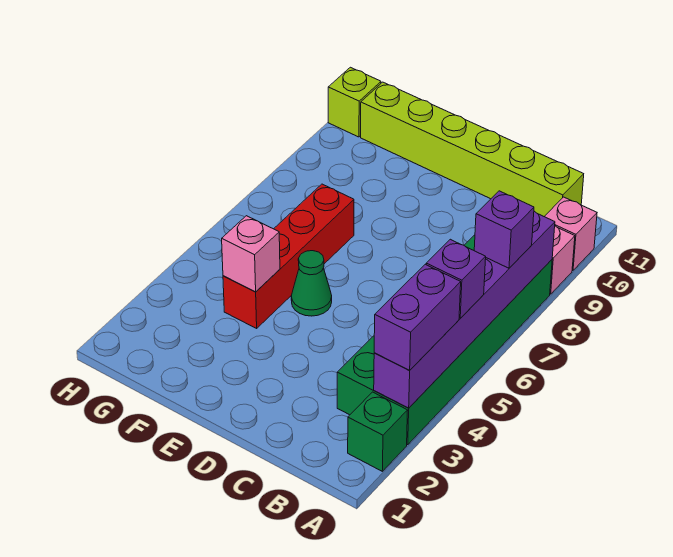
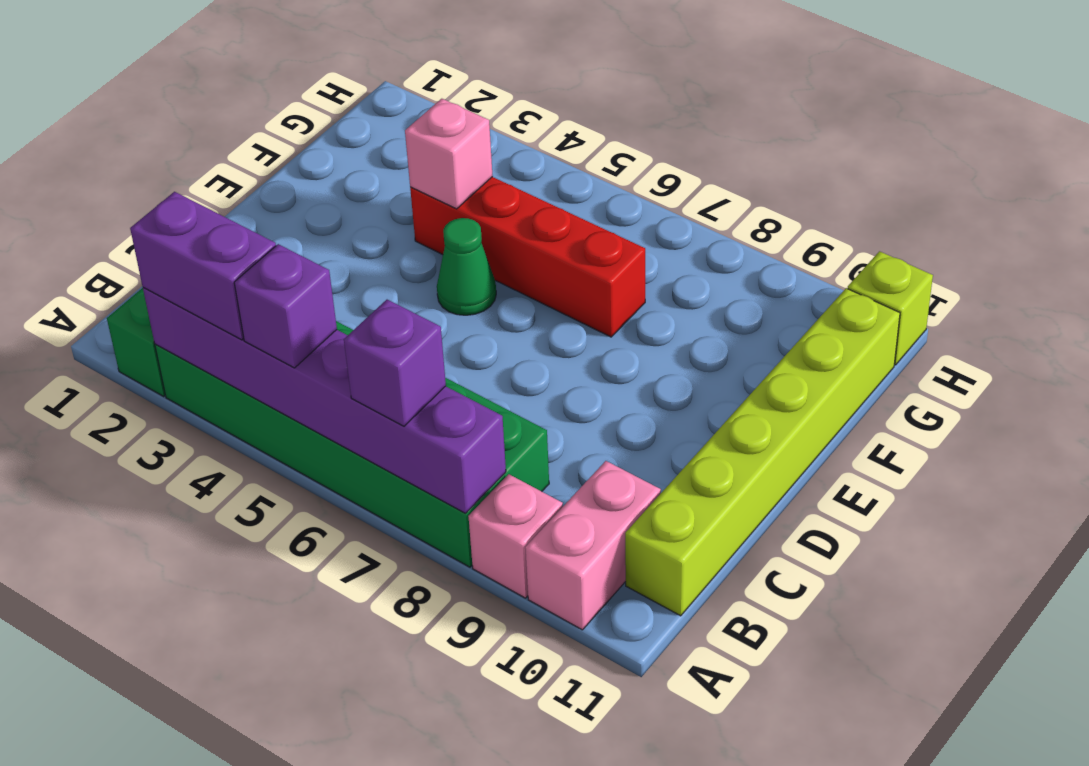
pink brick A10 level 1 -> pink brick A10:B10 level 1

